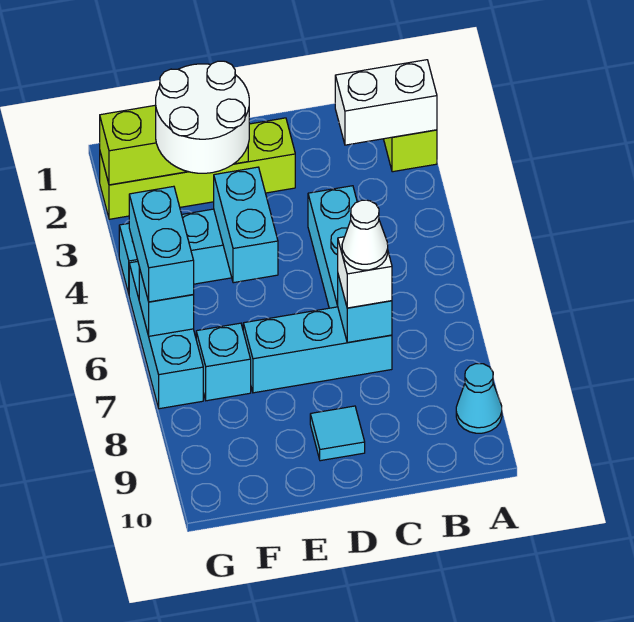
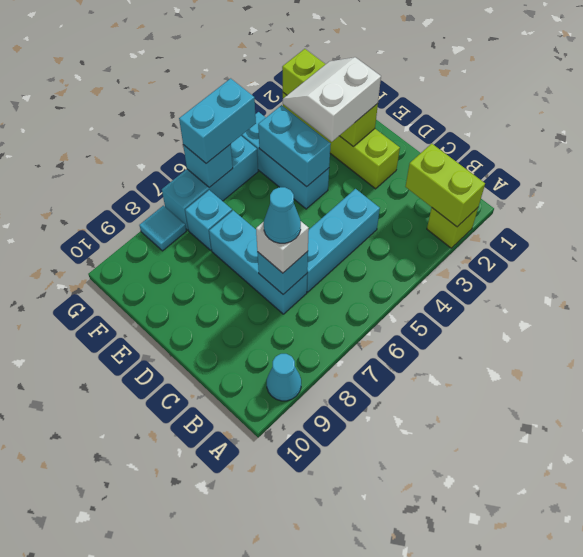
white brick A2:B2 level 2 -> lime brick A2:B2 level 2
white cone C7 level 4 -> cyan cone C7 level 4
cyan tile D9 level 1 -> cyan tile G8 level 1
white round brick E2:F3 level 3 -> white slope E2:F3 level 3 top E
cyan brick E4:E5 level 2 -> cyan brick E4:F4 level 2

